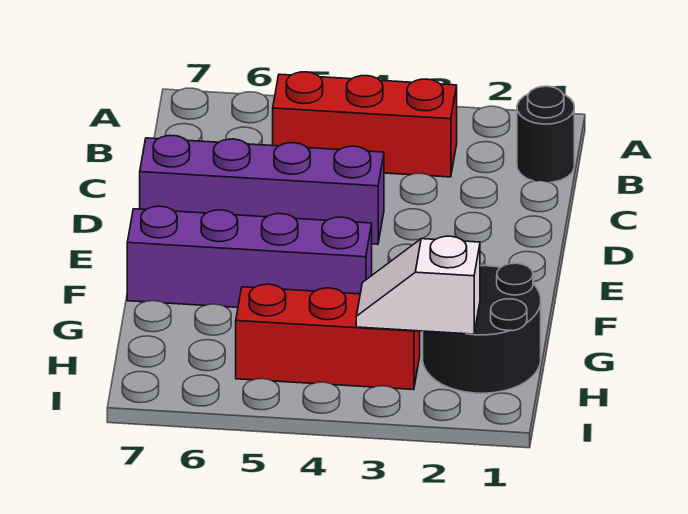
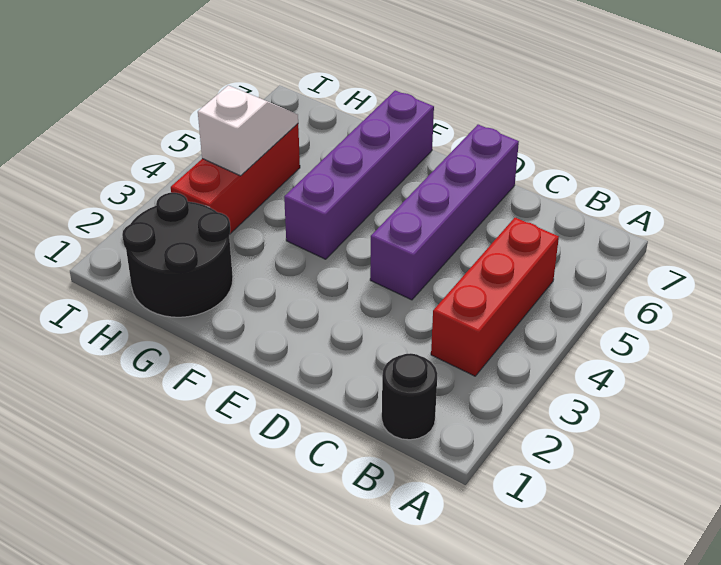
white slope H2:H3 level 2 top 2 -> white slope H4:H5 level 2 top 4

